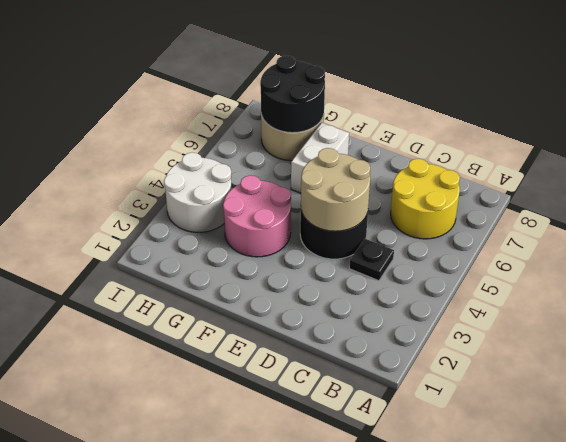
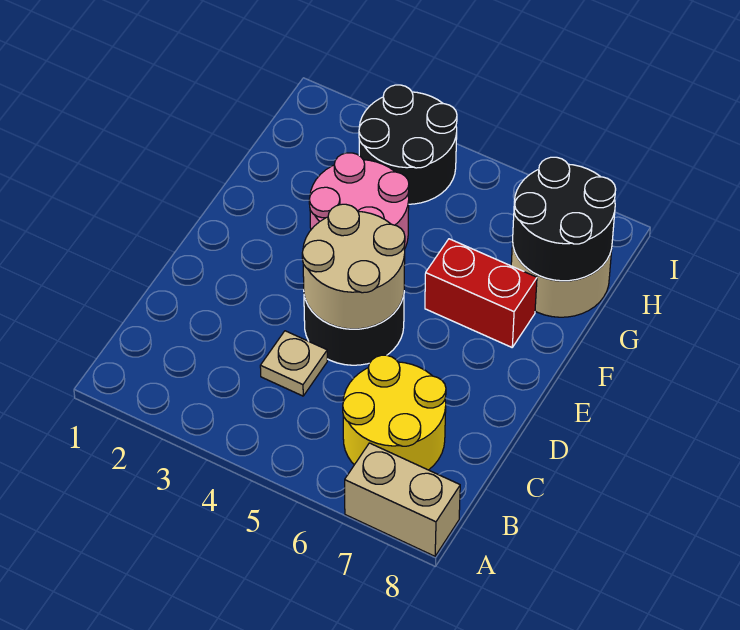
none -> tan brick A7:A8 level 1
black plate C4 level 1 -> tan plate C4 level 1
white brick F6:F7 level 1 -> red brick F6:F7 level 1
white round brick H3:I4 level 1 -> black round brick H3:I4 level 1

